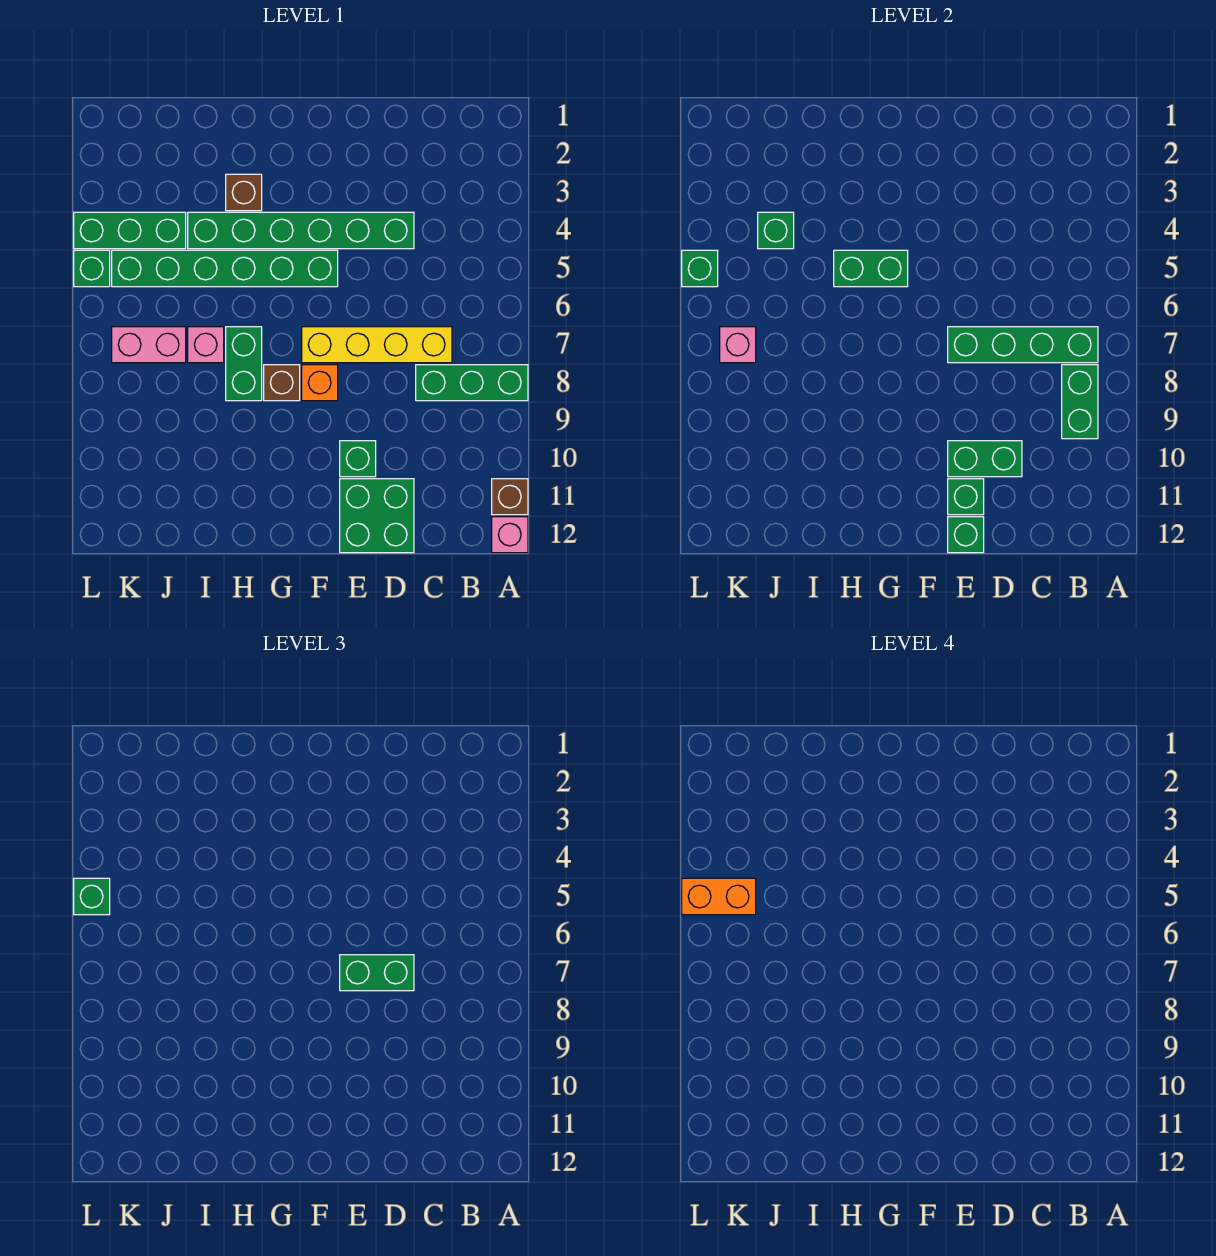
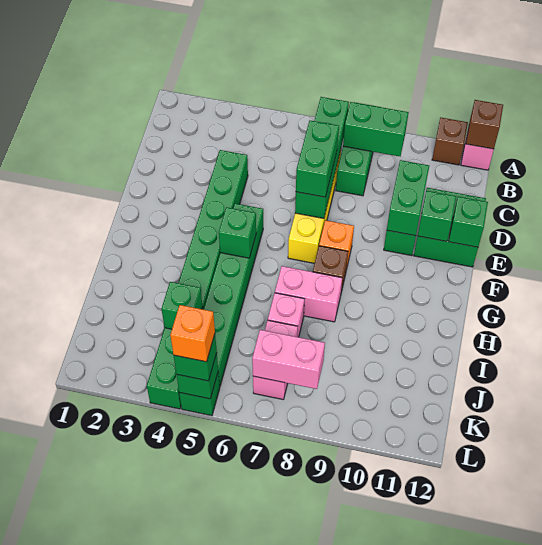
green brick G5:H5 level 2 -> green brick G5 level 2
brown brick H3 level 1 -> brown brick A12 level 2
green brick H7:H8 level 1 -> pink brick H7:H8 level 1
orange brick K5:L5 level 4 -> orange brick L5 level 4
pink brick K7 level 2 -> pink brick K7:K8 level 2

